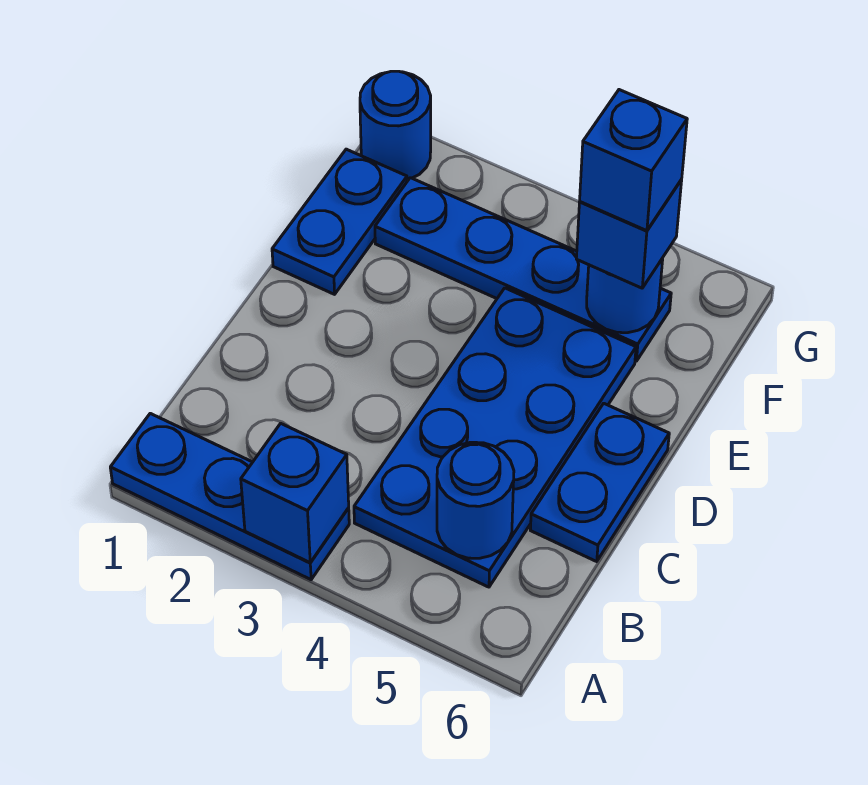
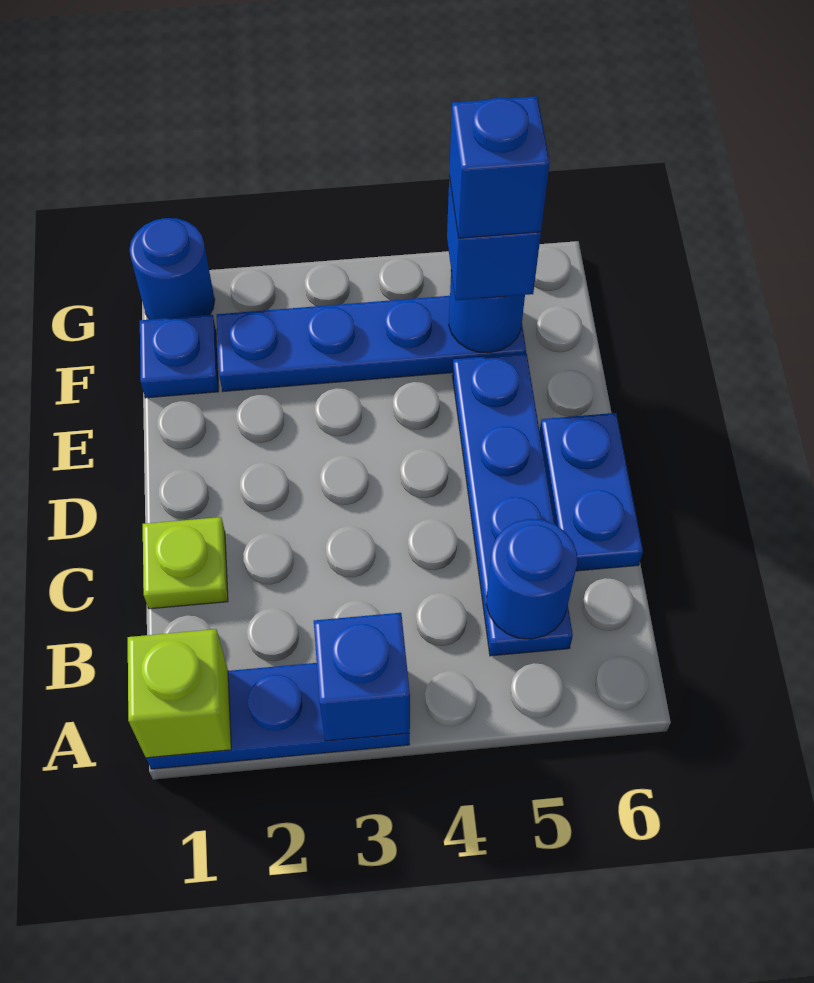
none -> lime brick A1 level 2
blue plate B4:E5 level 1 -> blue plate B5:E5 level 1
none -> lime plate C1 level 1
blue plate E1:F1 level 1 -> blue plate F1 level 1

